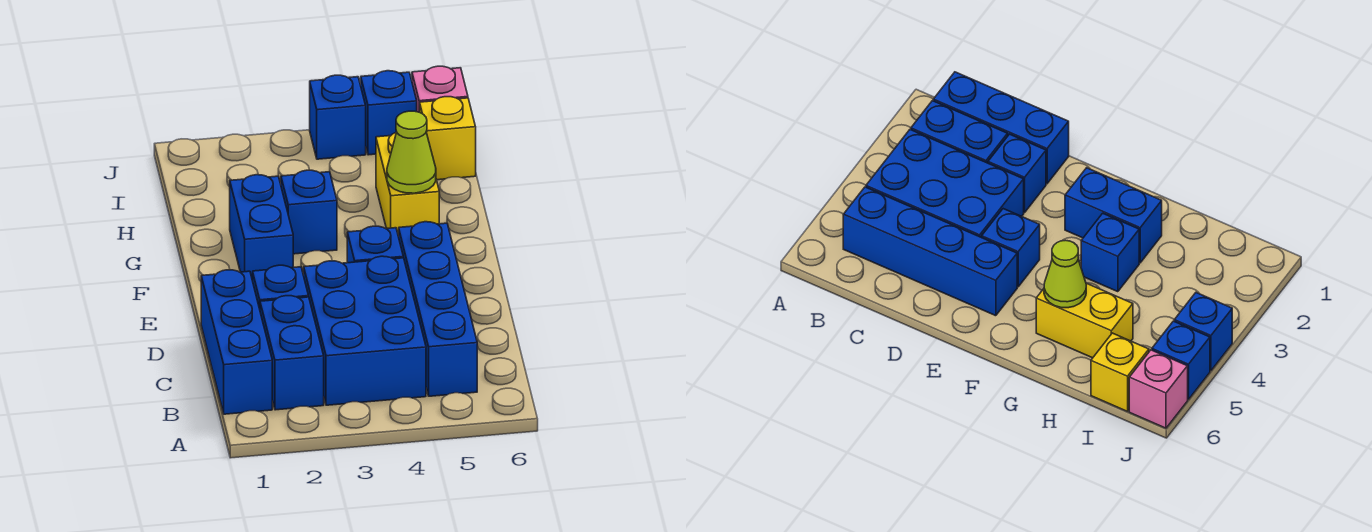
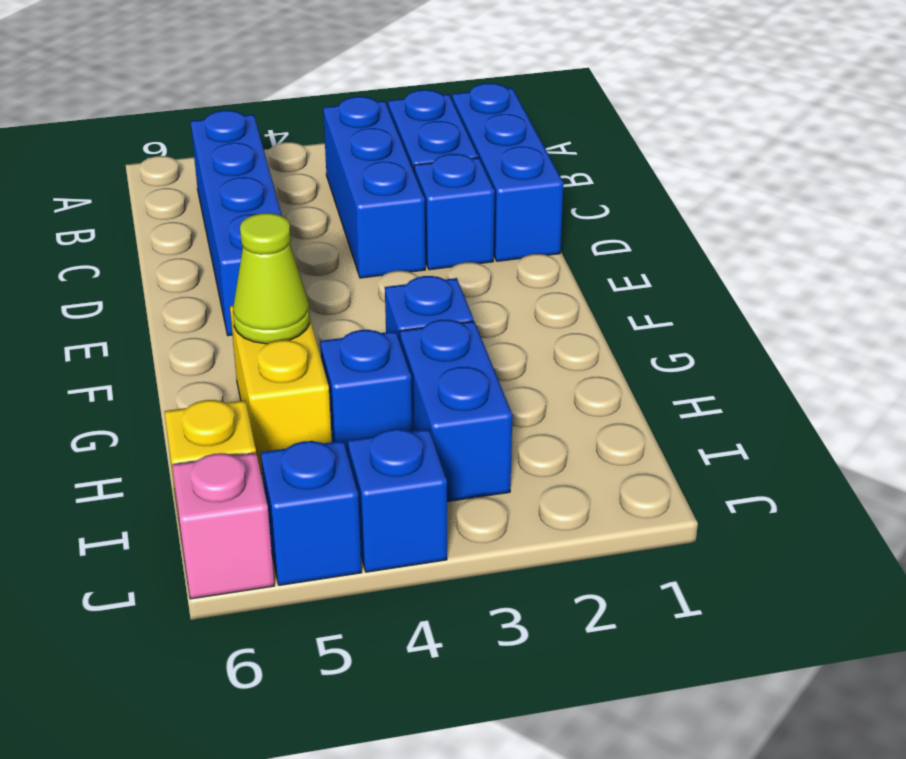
blue brick B3:D4 level 1 -> blue brick B3:D3 level 1
blue brick E4 level 1 -> blue brick H4 level 1
blue brick F2:G2 level 1 -> blue brick H3:I3 level 1

